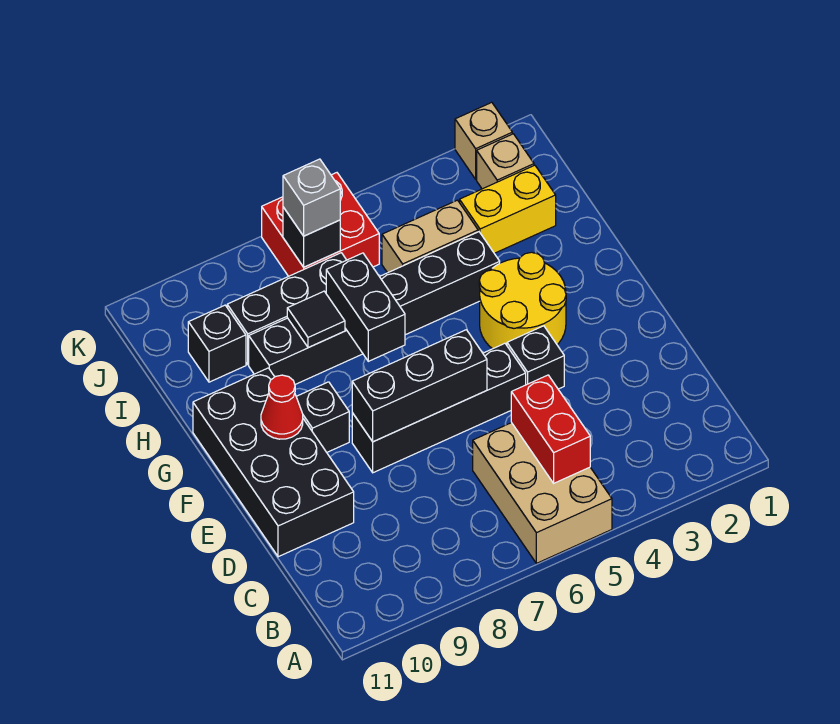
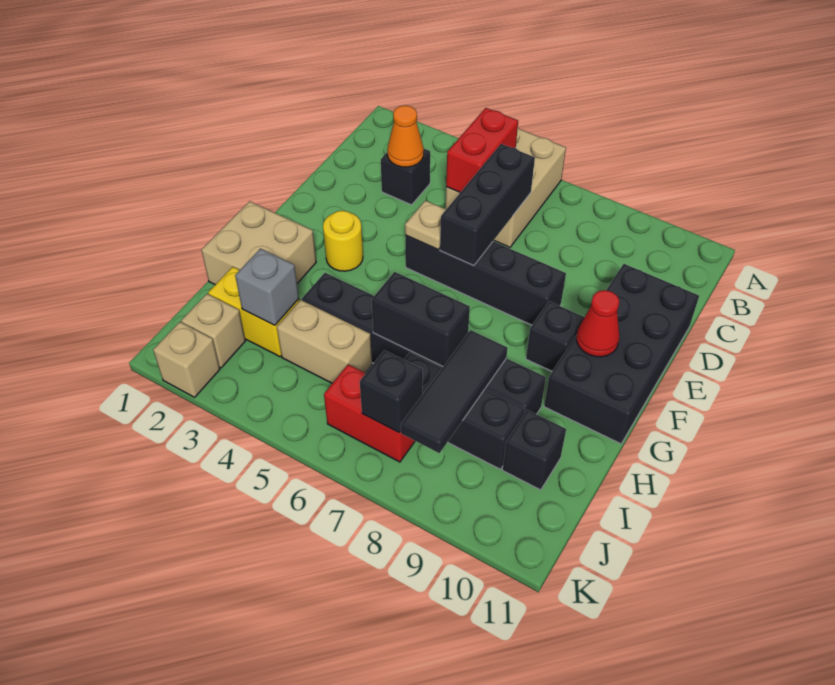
none -> orange cone C3 level 2
black brick E4 level 1 -> black brick C3 level 1
none -> tan plate E5 level 2
black brick E6:E8 level 2 -> black brick C6:E6 level 2
yellow round brick F3:G4 level 1 -> yellow round brick F3 level 1
none -> tan brick G1:H2 level 1
black brick G7:H7 level 2 -> black brick H6:H7 level 2
black tile H8 level 2 -> black tile H8:J8 level 2
red brick J6:K7 level 1 -> red brick J6:J7 level 1
grey brick J7 level 3 -> grey brick I3 level 2

